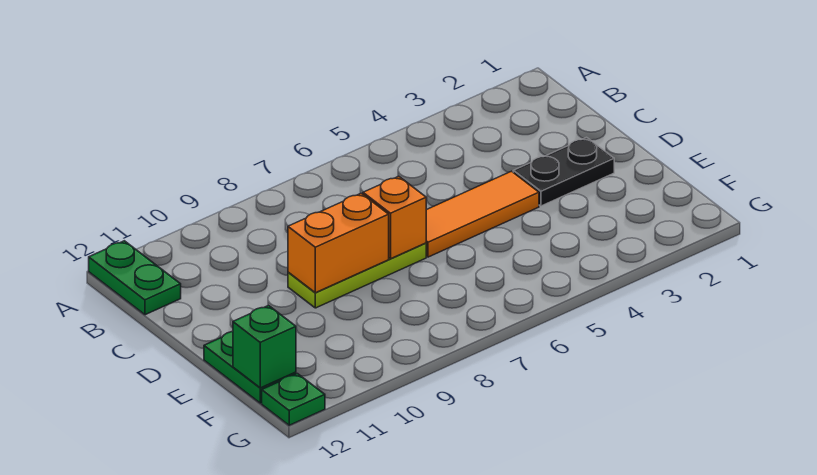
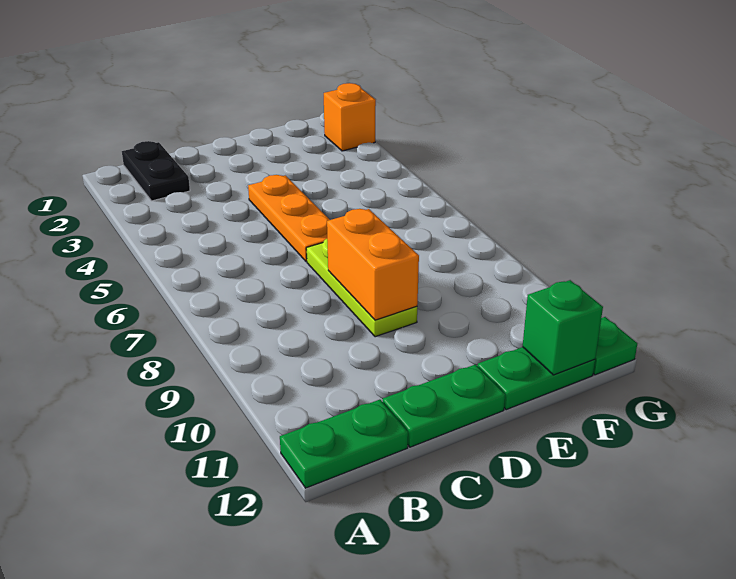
none -> green plate C12:D12 level 1
black plate D2:D3 level 1 -> black plate B1:B2 level 1
orange tile D4:D6 level 1 -> orange plate D4:D6 level 1
orange brick D7 level 2 -> orange brick G2 level 1

